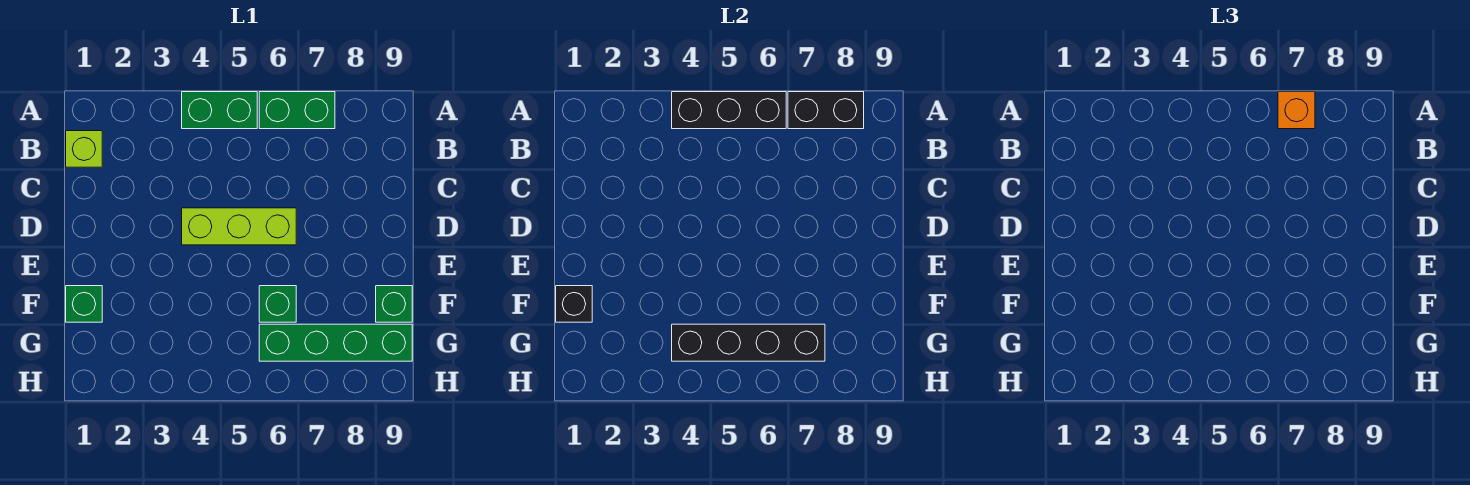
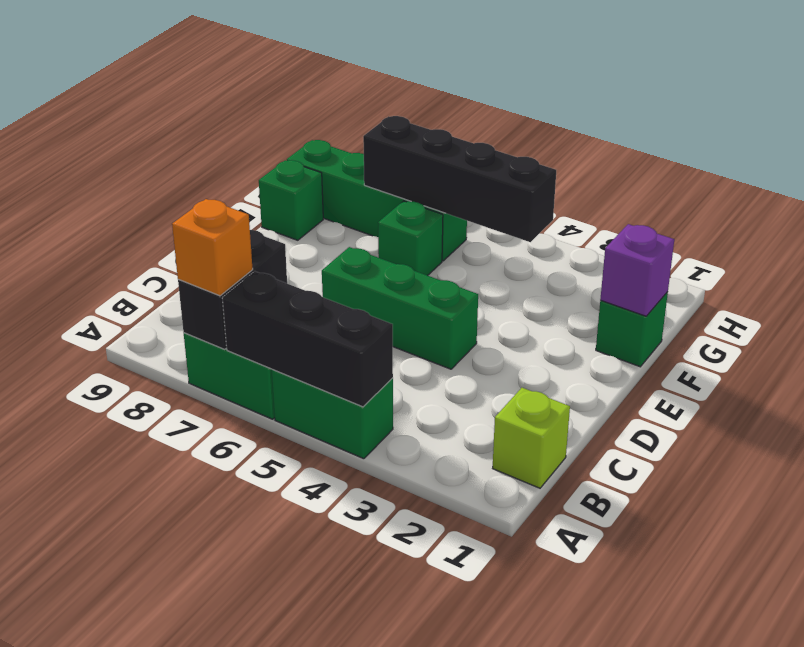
black brick A7:A8 level 2 -> black brick A7:B7 level 2
lime brick D4:D6 level 1 -> green brick D4:D6 level 1
black brick F1 level 2 -> purple brick F1 level 2

